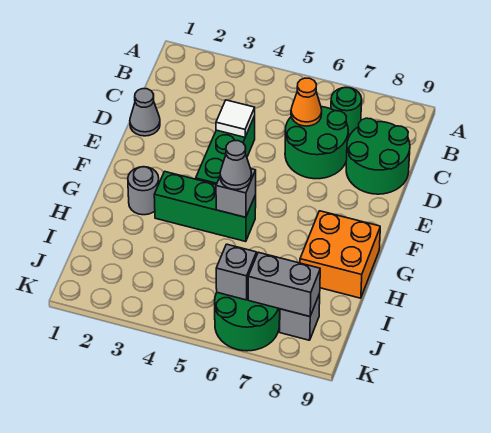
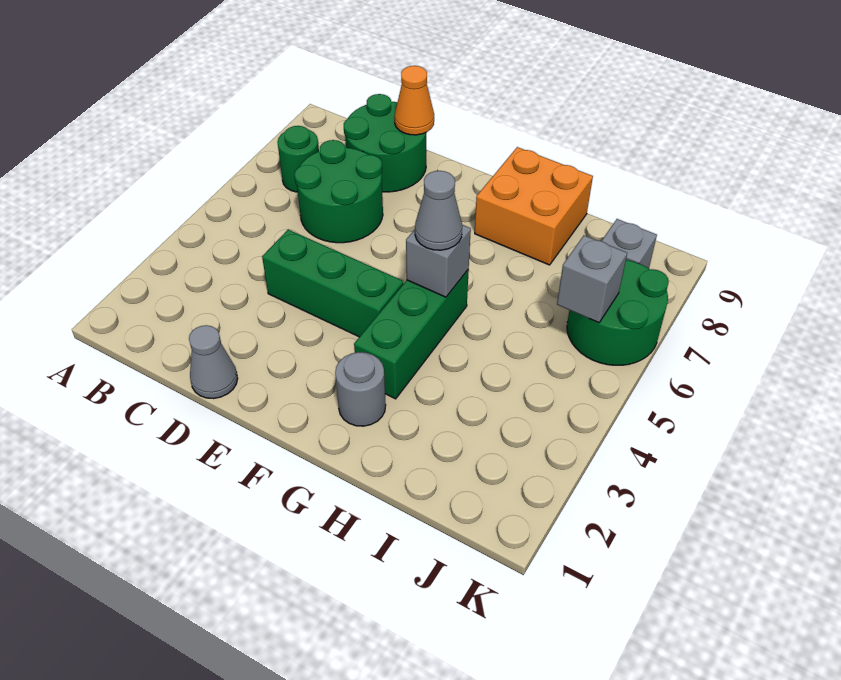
orange cone C6 level 2 -> orange cone D9 level 2
white tile D4 level 2 -> none
grey brick J7:J8 level 2 -> none

